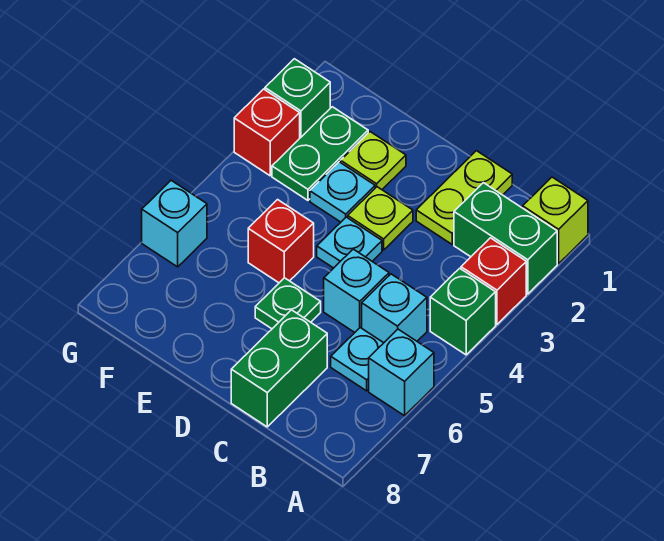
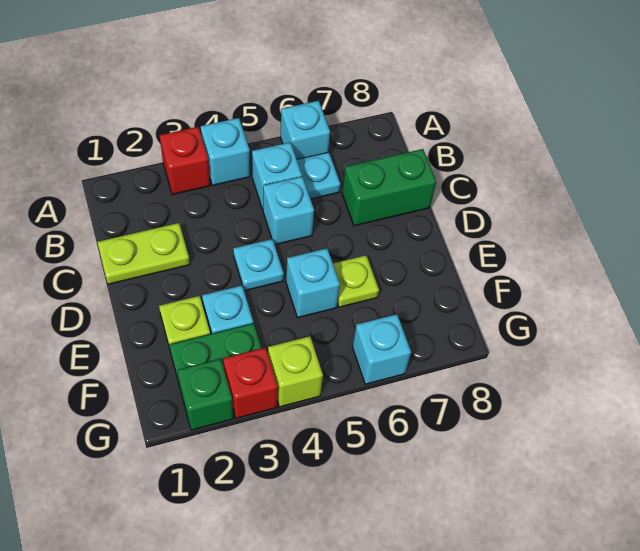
lime brick A1 level 1 -> lime brick G4 level 1
green brick A2:B2 level 1 -> none
green brick A4 level 1 -> cyan brick A4 level 1
lime plate D3 level 1 -> lime plate E6 level 1
green plate D6 level 1 -> none
red brick E5 level 1 -> cyan brick E5 level 1

